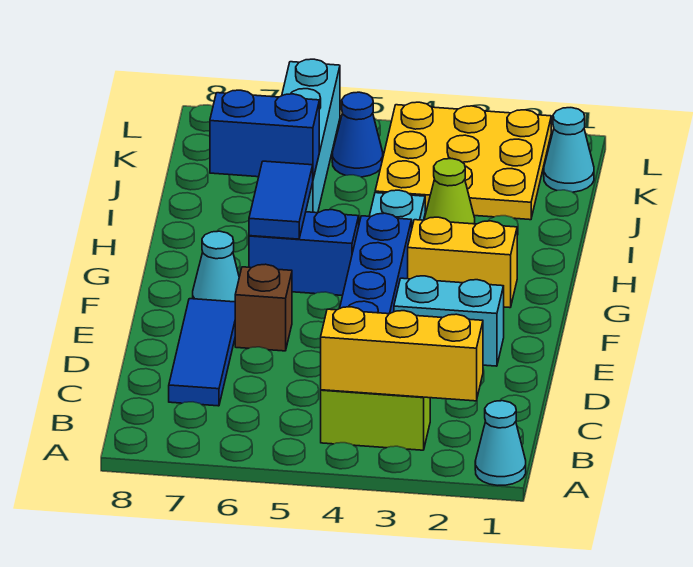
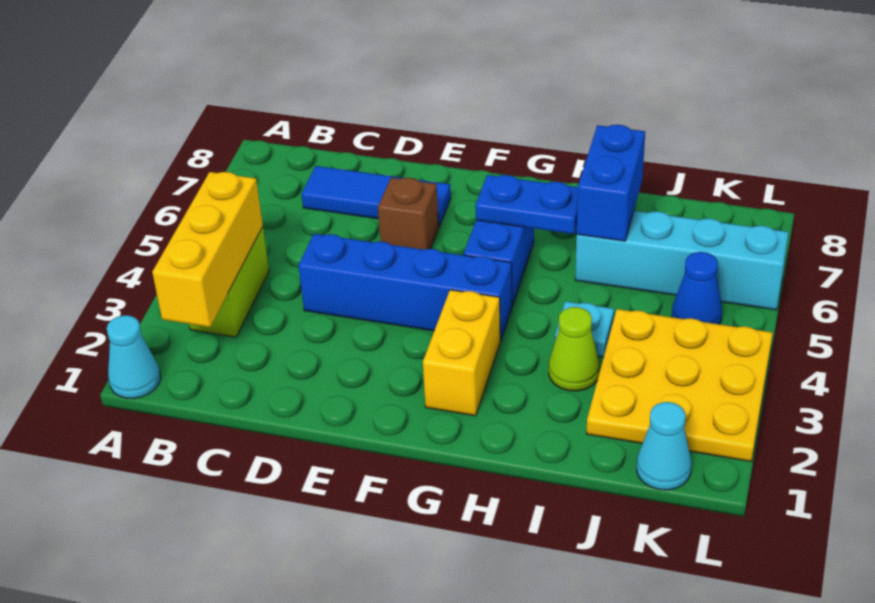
cyan brick E2:E3 level 1 -> none
cyan cone F7 level 1 -> none
blue tile G6:H6 level 2 -> blue plate G6:H6 level 2

